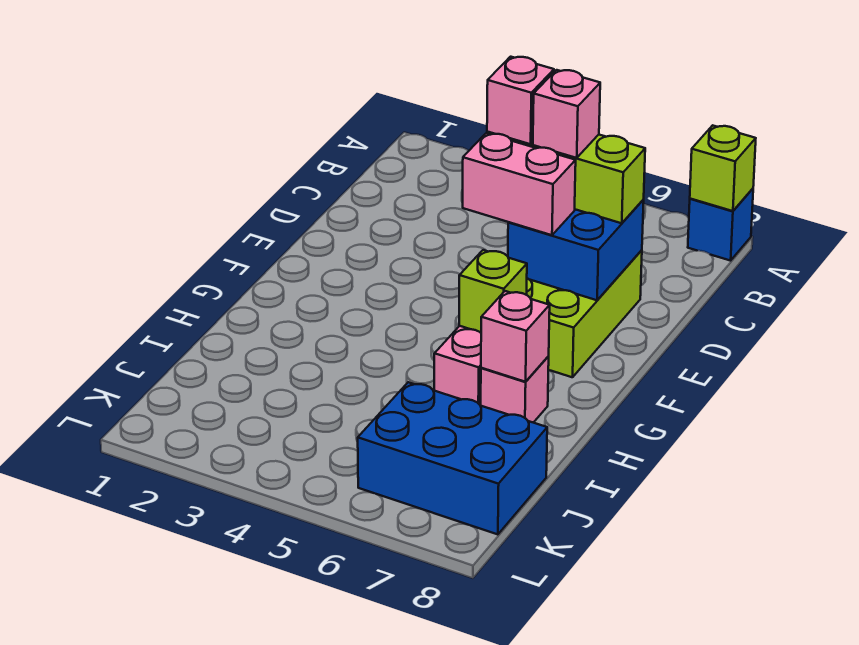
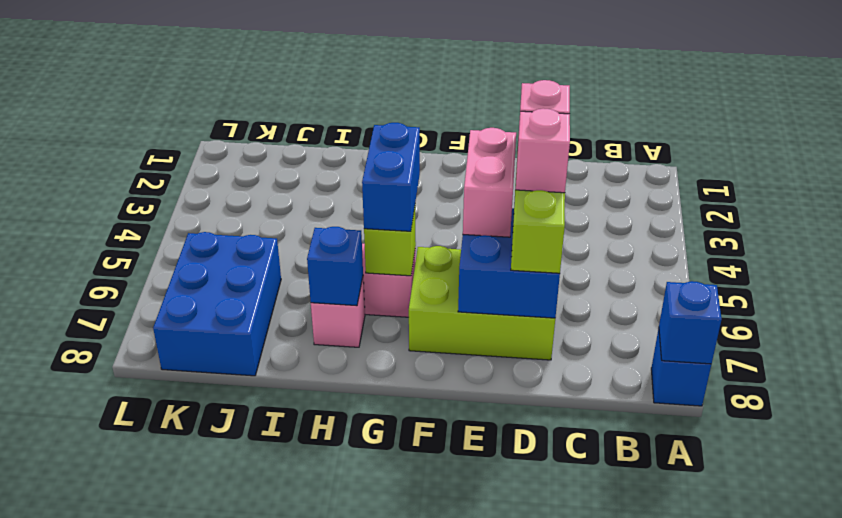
lime brick A8 level 2 -> blue brick A8 level 2
none -> blue brick G5:G6 level 3
pink brick H7 level 2 -> blue brick H7 level 2

